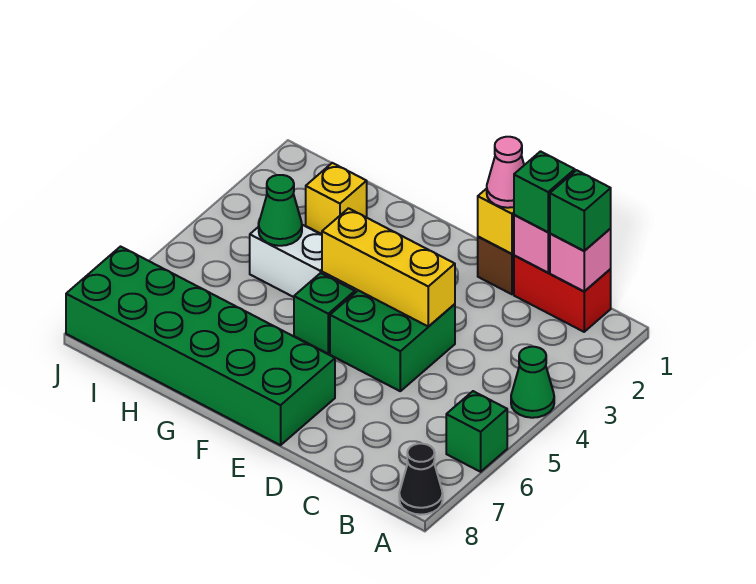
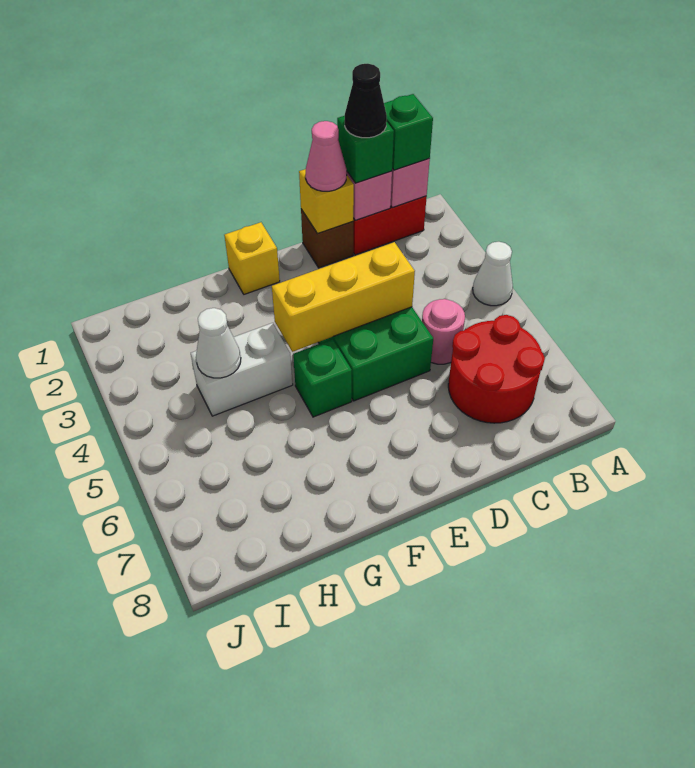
green cone A4 level 1 -> white cone A4 level 1
green brick A6 level 1 -> none
black cone A8 level 1 -> black cone C1 level 4
none -> red round brick B6:C7 level 1
none -> pink round brick C5 level 1
green brick E7:J8 level 1 -> none
yellow brick H2 level 1 -> yellow brick F1 level 1
green cone H4 level 2 -> white cone H4 level 2

